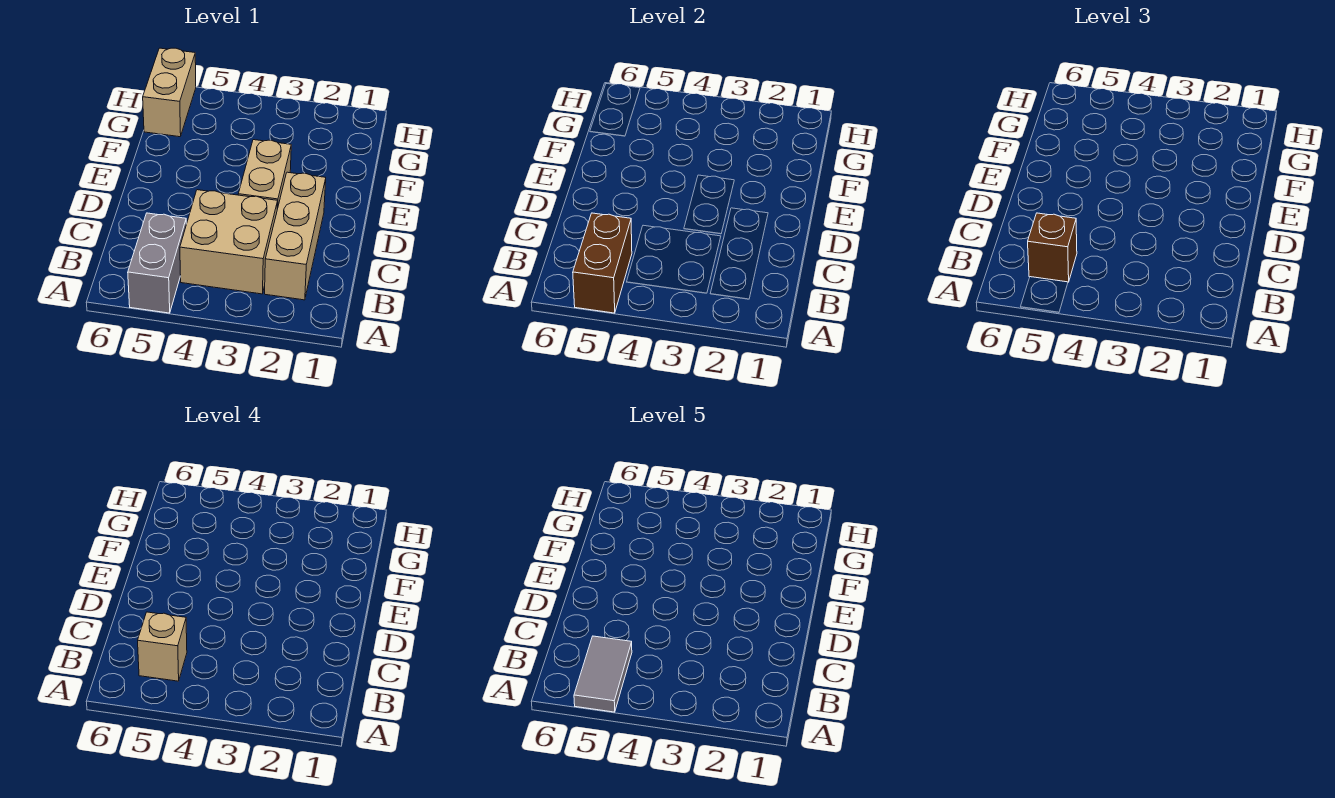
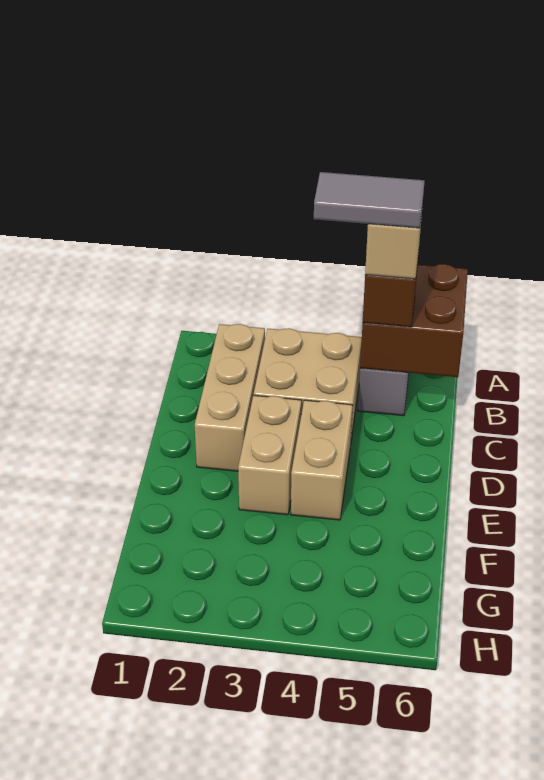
brown brick A5:B5 level 2 -> brown brick A5:B6 level 2
grey tile A5:B5 level 5 -> grey tile B4:B5 level 5
tan brick G6:H6 level 1 -> tan brick D4:E4 level 1

